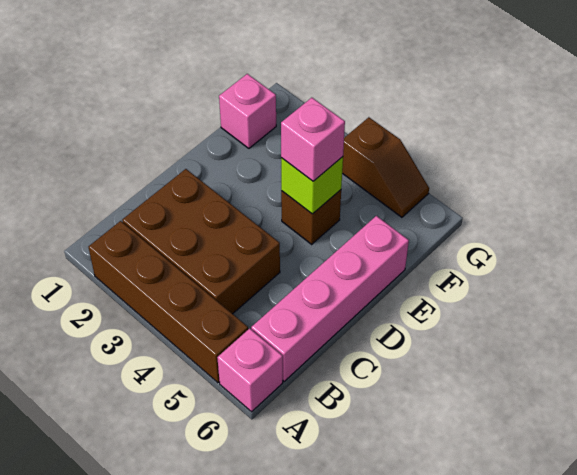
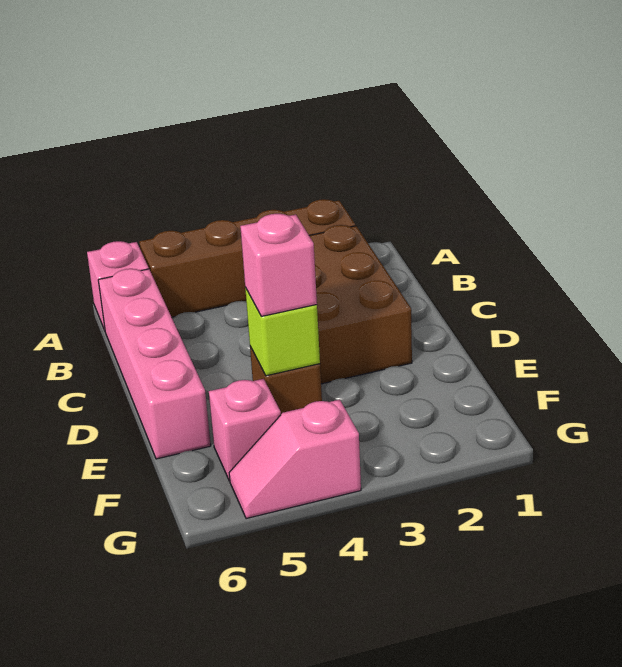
brown brick B2:C4 level 1 -> brown brick B2:D3 level 1
pink brick F1 level 1 -> pink brick F5 level 1
brown slope G4:G5 level 1 top 4 -> pink slope G4:G5 level 1 top 4

